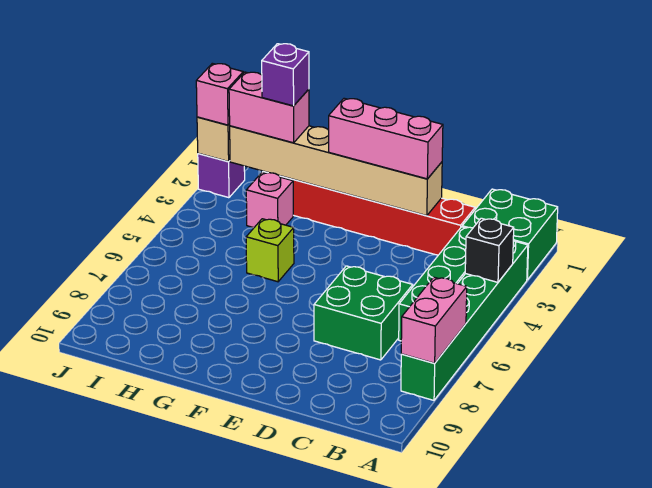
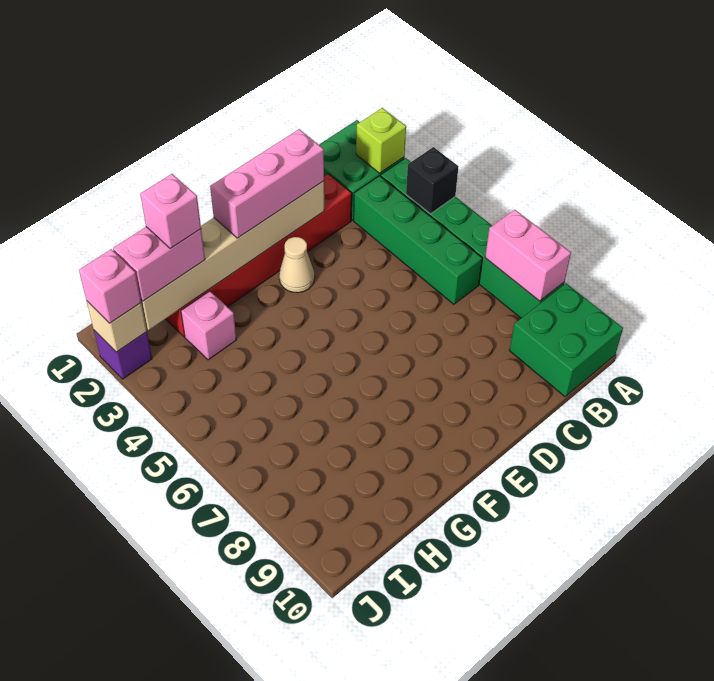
green brick C6:D7 level 1 -> green brick A9:B10 level 1
none -> tan cone E3 level 1
lime brick G5 level 1 -> lime brick A2 level 2
purple brick H2 level 4 -> pink brick H2 level 4

